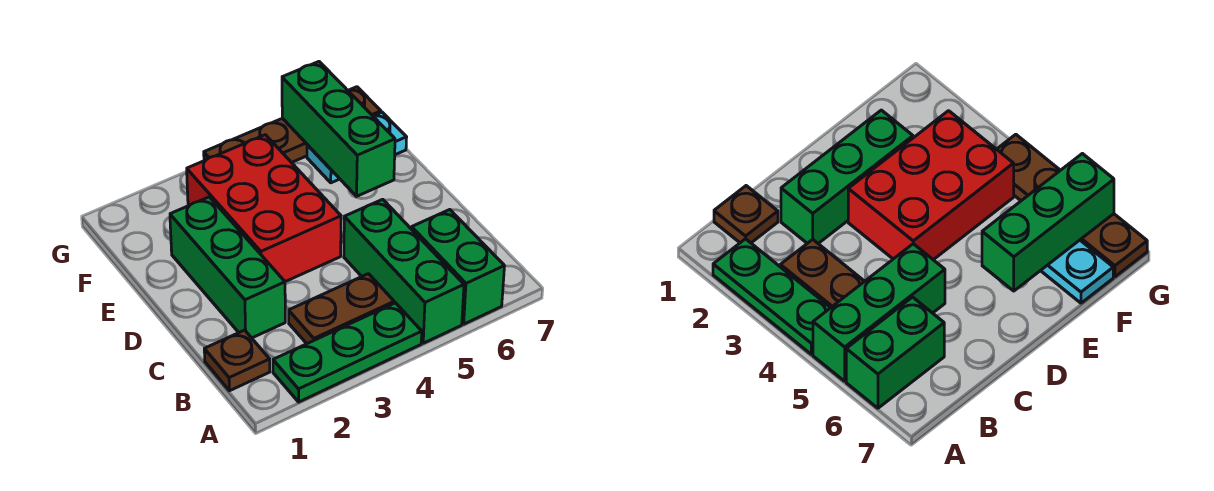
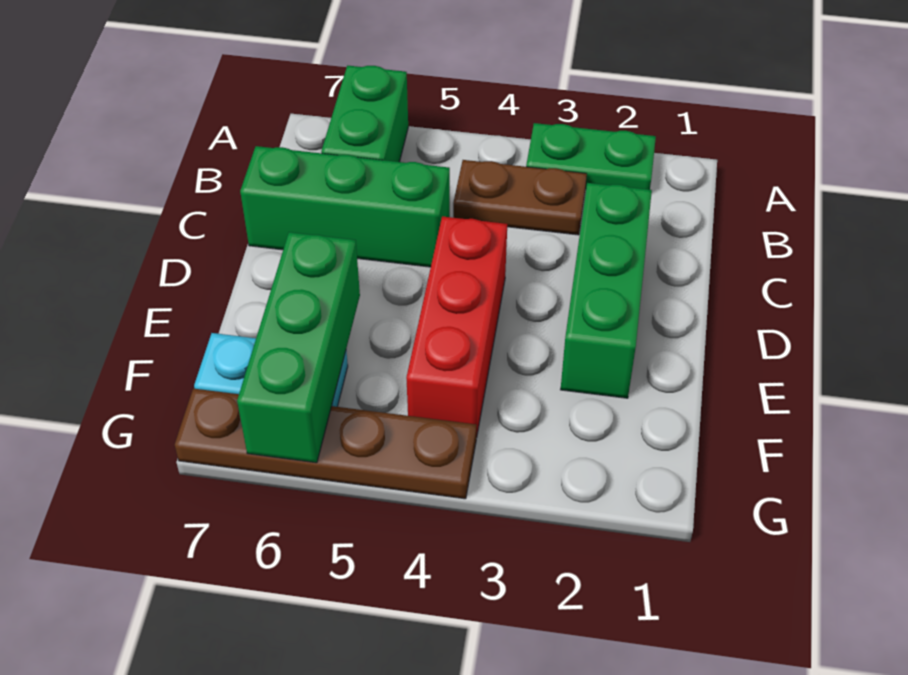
green plate A2:A4 level 1 -> green plate A2:A3 level 1
green brick A5:C5 level 1 -> green brick C5:C7 level 1
brown plate B1 level 1 -> none
red brick D3:F4 level 1 -> red brick D4:F4 level 1

